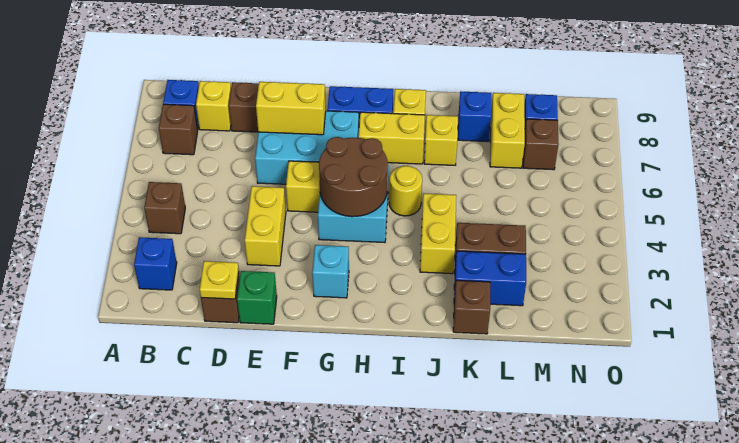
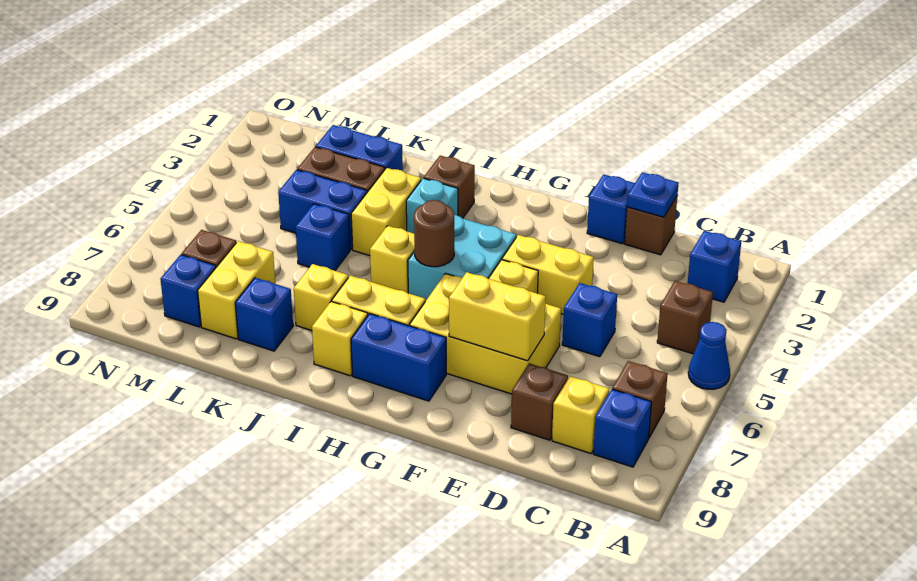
none -> blue cone A5 level 1
yellow plate D1 level 2 -> blue plate D1 level 2
none -> blue brick D5 level 1
green brick E1 level 1 -> blue brick E1 level 1
yellow brick E3:E4 level 1 -> yellow brick E4:F4 level 1
cyan brick E6:G7 level 1 -> yellow brick E6:G7 level 1
cyan brick G2 level 1 -> cyan brick I3 level 1
brown round brick G4:H5 level 2 -> brown round brick H5 level 2
yellow round brick I5 level 1 -> yellow brick I5 level 1
brown brick K1 level 1 -> brown brick I2 level 1
none -> blue brick K4:L4 level 1
none -> blue brick K5 level 1

